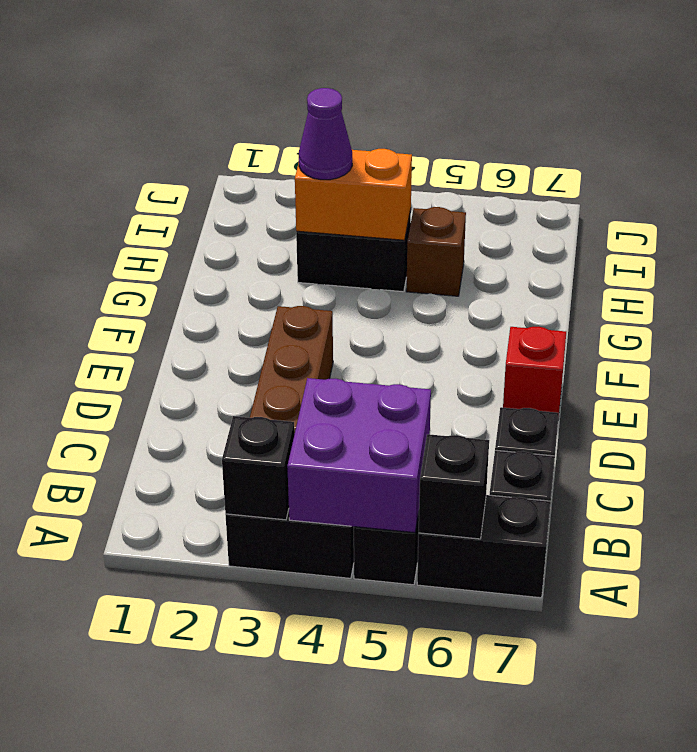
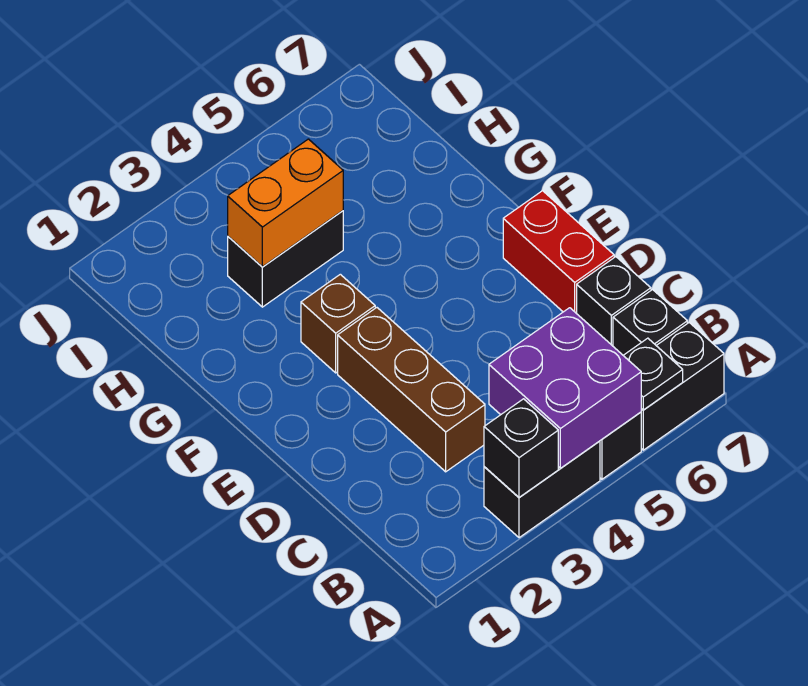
black brick A6 level 2 -> black plate A6 level 2
red brick E7 level 1 -> red brick D7:E7 level 1
purple cone H3 level 3 -> none
brown brick H5 level 1 -> brown brick F3 level 1

